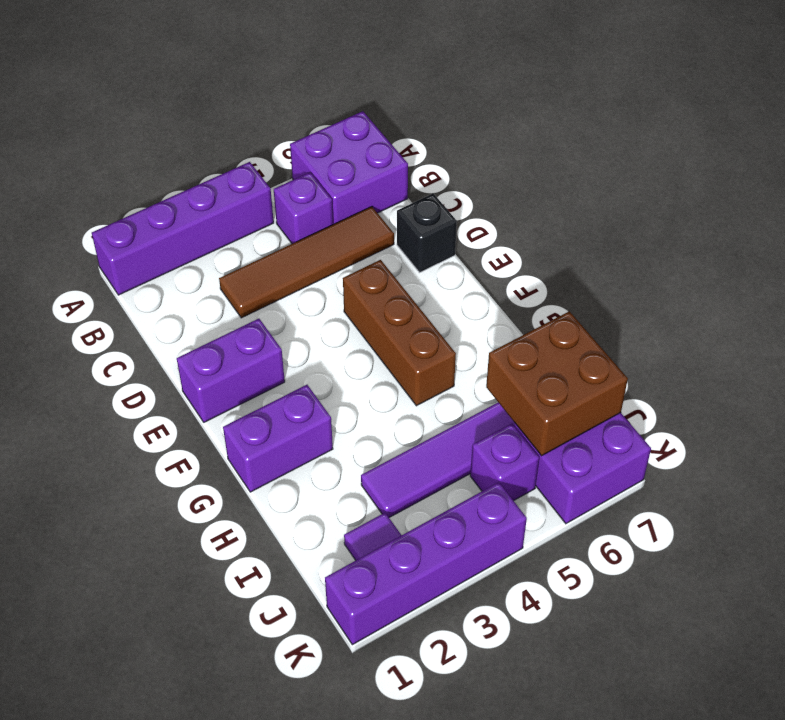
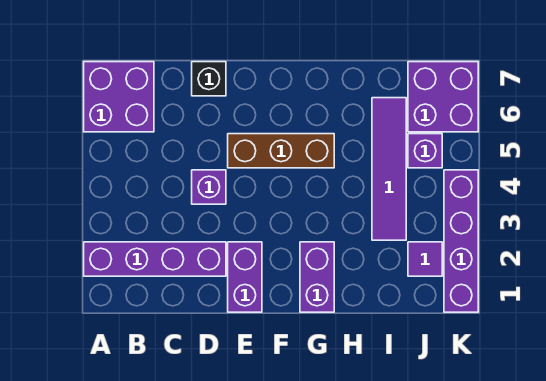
purple brick A1:A4 level 1 -> purple brick A2:D2 level 1
purple brick B5 level 1 -> purple brick D4 level 1
brown tile C3:C6 level 1 -> none
brown brick I6:J7 level 2 -> none

